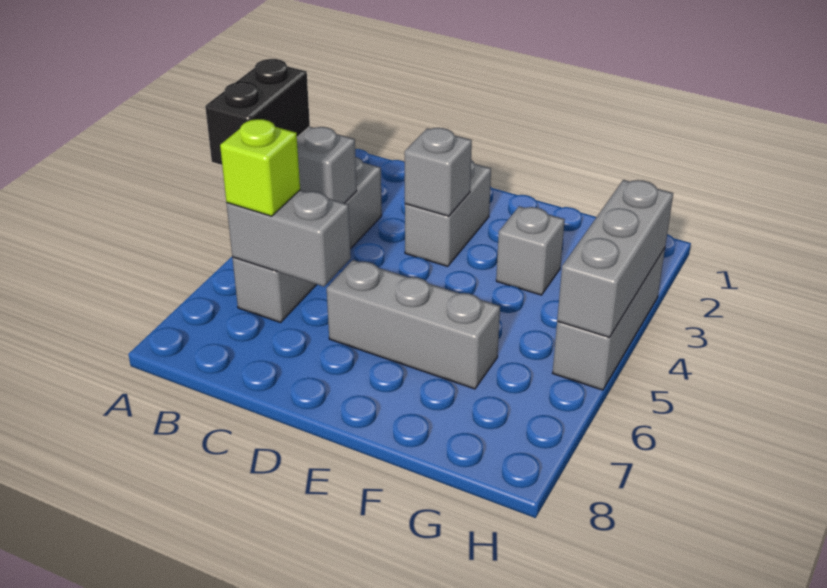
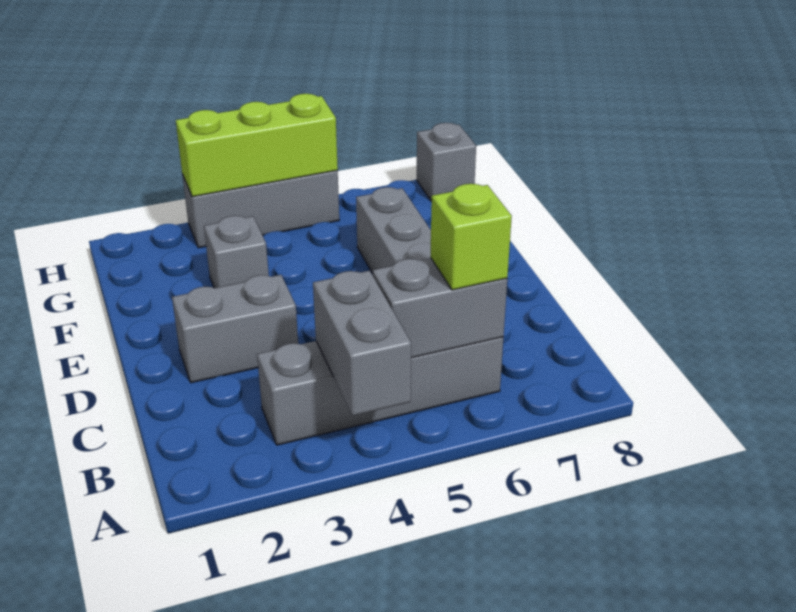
black brick A4:A5 level 3 -> none
grey brick B6:C6 level 2 -> grey brick B5:B6 level 2
grey brick D3 level 2 -> grey brick H8 level 1
grey brick H3:H5 level 2 -> lime brick H3:H5 level 2

